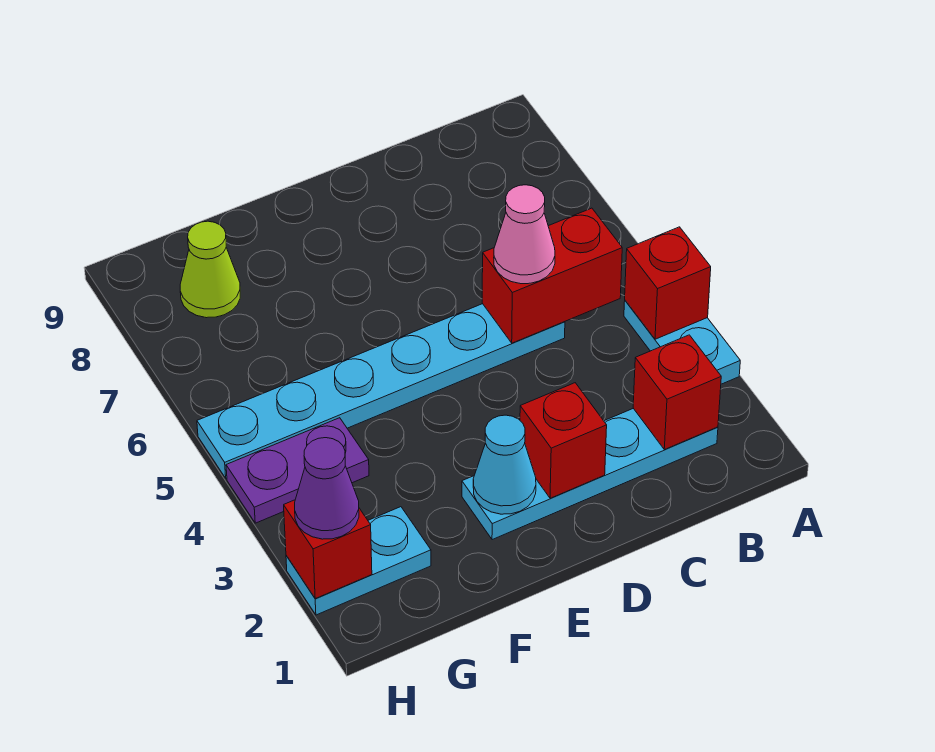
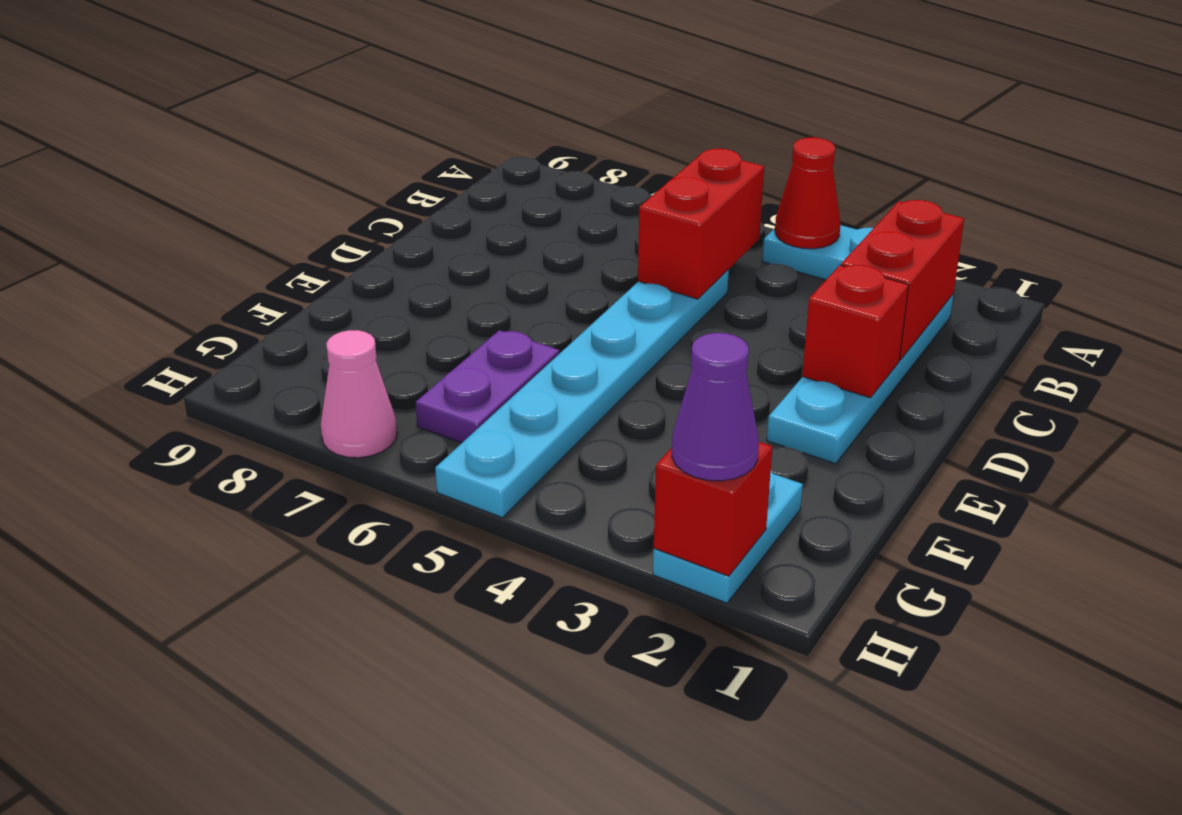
red brick A4 level 2 -> red cone A4 level 2
red brick B2 level 2 -> red brick B2:C2 level 2
pink cone C5 level 3 -> pink cone H7 level 1
cyan cone E2 level 2 -> none
purple plate G4:H4 level 1 -> purple plate F6:G6 level 1
lime cone G8 level 1 -> none

